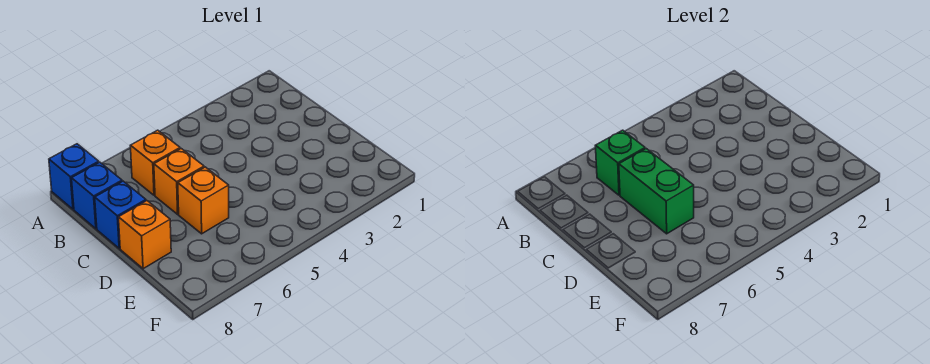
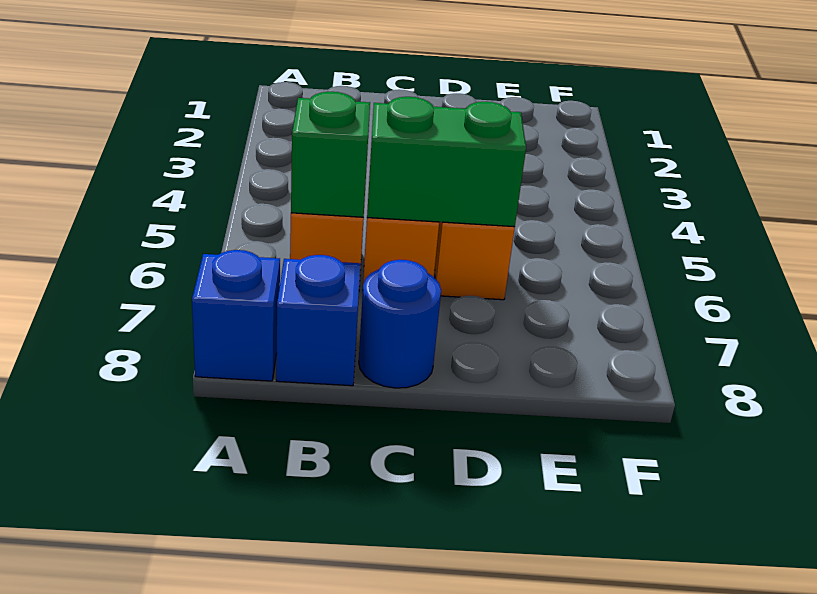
blue brick C8 level 1 -> blue round brick C8 level 1
orange brick D8 level 1 -> none

